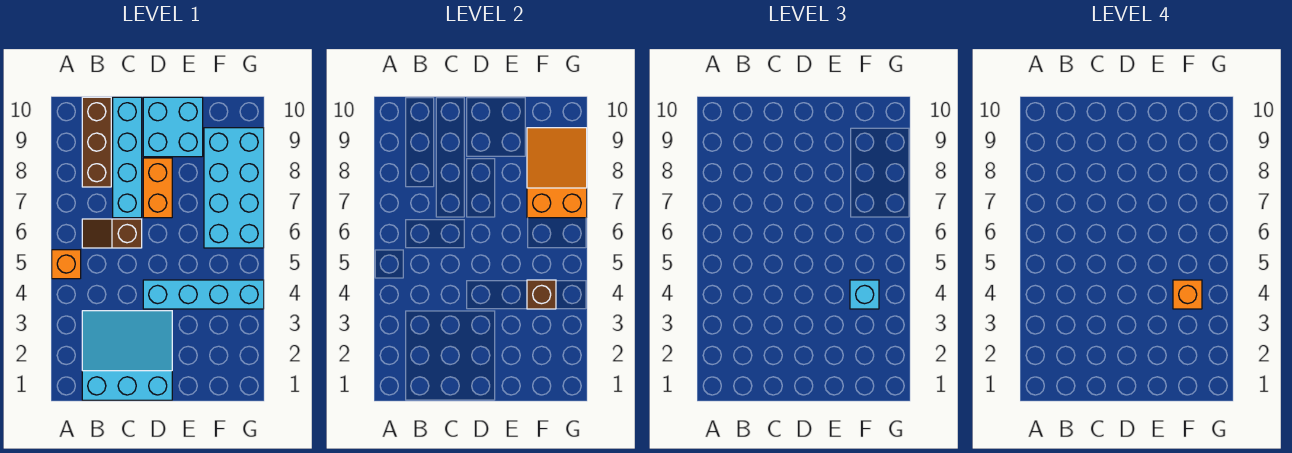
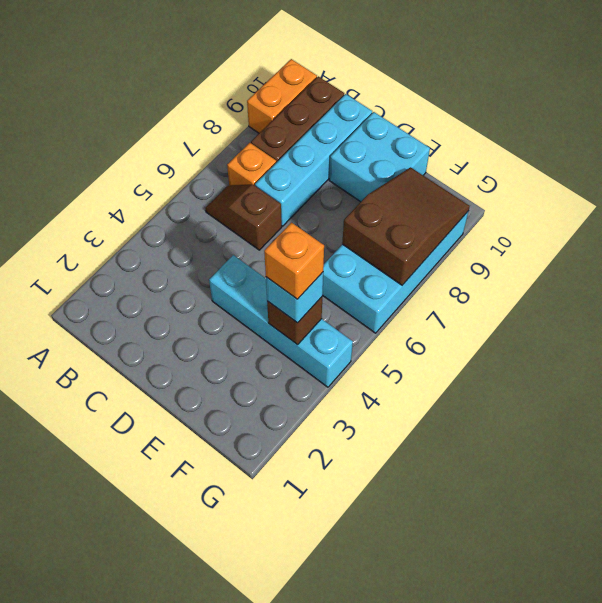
orange brick A5 level 1 -> orange brick B7 level 1
cyan slope B1:D3 level 1 top 1 -> none
orange brick D7:D8 level 1 -> orange brick A9:A10 level 1
orange slope F7:G9 level 2 top 7 -> brown slope F7:G9 level 2 top 7

